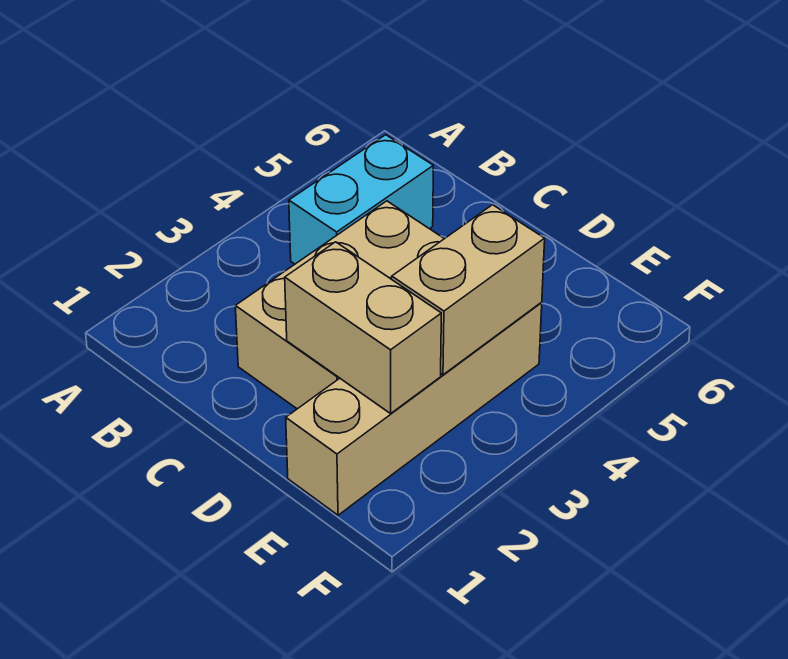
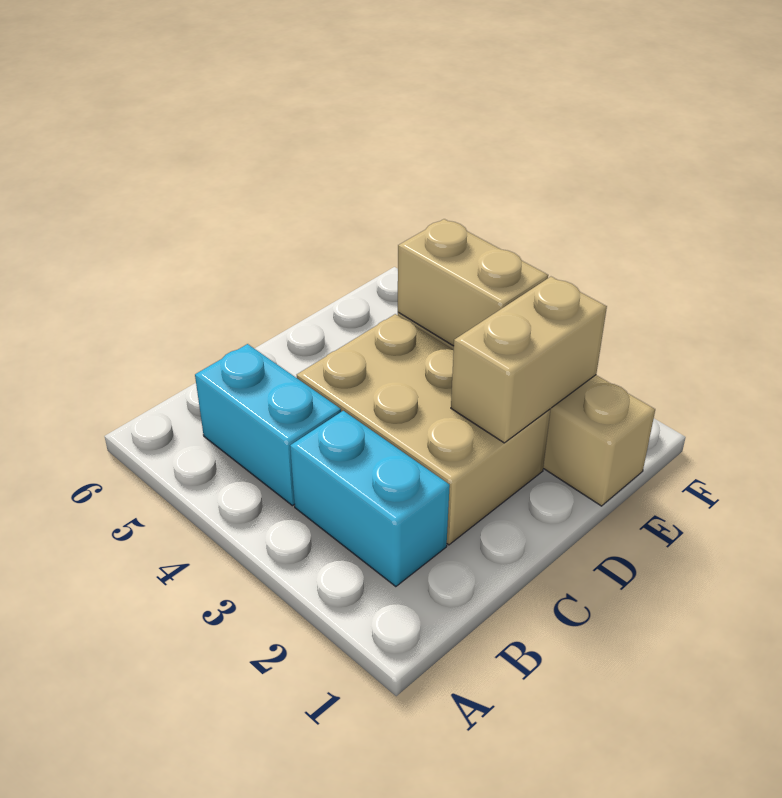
none -> cyan brick B2:B3 level 1

